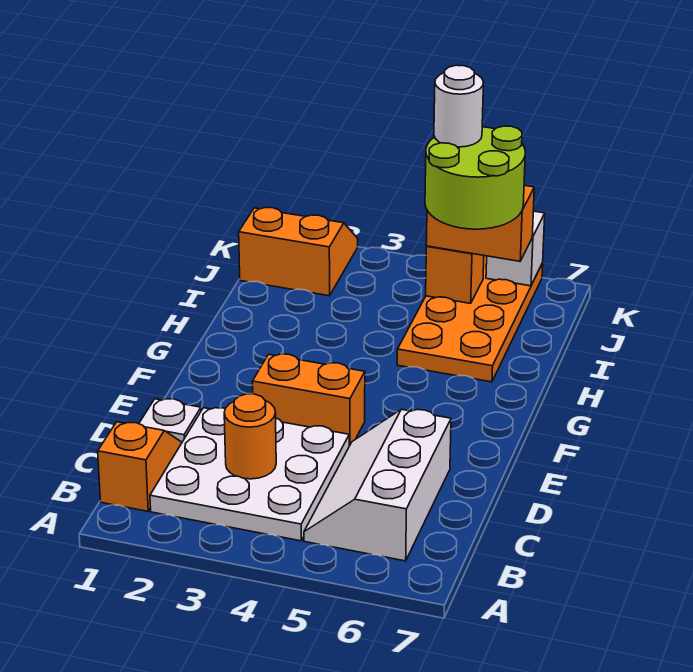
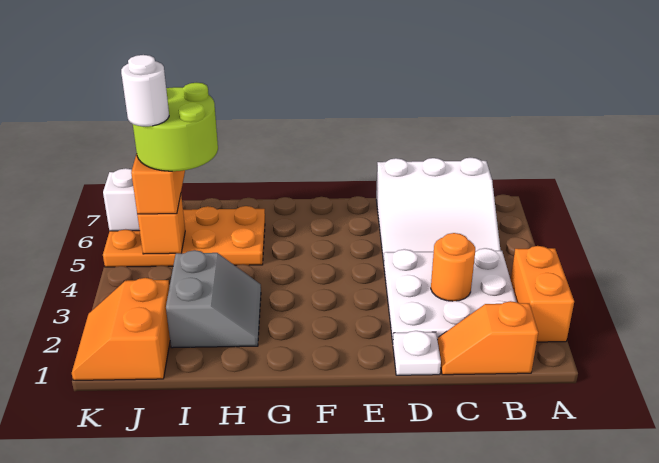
white slope B5:D6 level 1 top 6 -> white slope B5:D7 level 1 top 7
orange brick E3:E4 level 1 -> orange brick A2:A3 level 1
none -> grey slope H2:I3 level 1 top I

